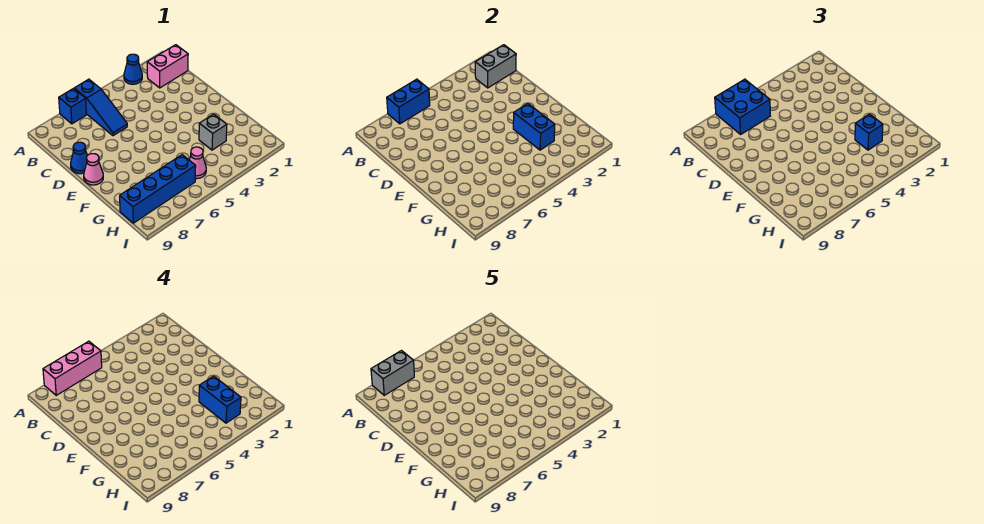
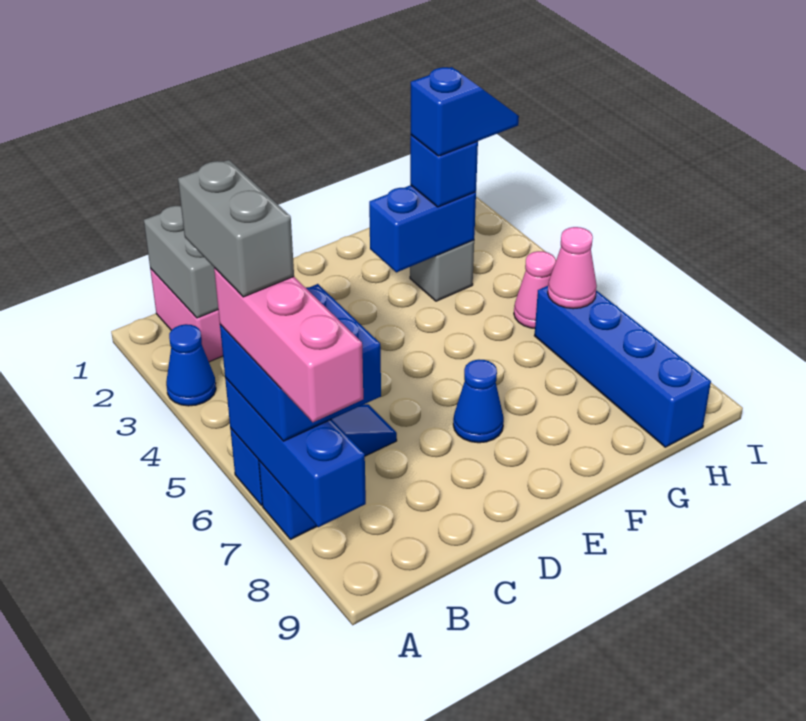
blue brick A6:A7 level 2 -> blue brick A6:A8 level 2
grey brick A7:A8 level 5 -> grey brick A5:A6 level 5
blue cone D9 level 1 -> blue cone E7 level 1
pink cone E9 level 1 -> pink cone H6 level 2
blue brick G3:H3 level 4 -> blue slope G3:H3 level 4 top G

